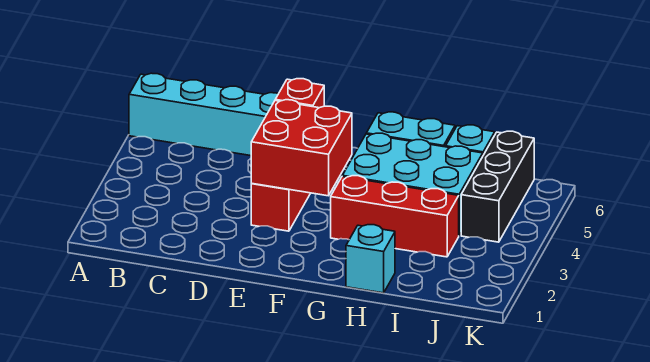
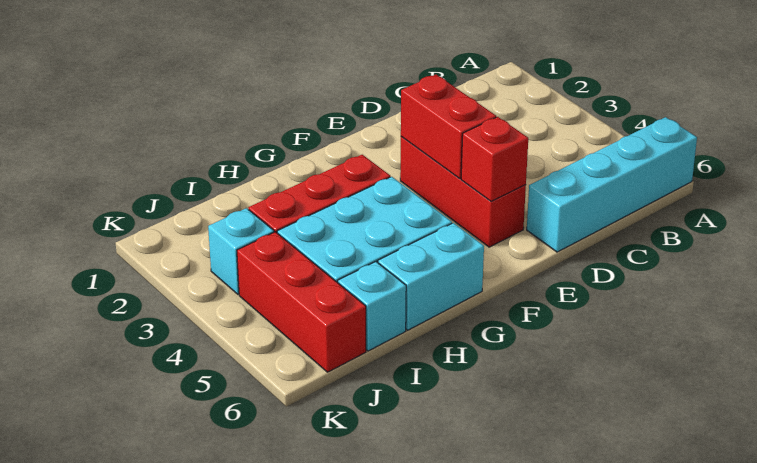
red brick E3:F4 level 2 -> red brick E3:E4 level 2
cyan brick H1 level 1 -> cyan brick J3 level 1
black brick J4:J6 level 1 -> red brick J4:J6 level 1

